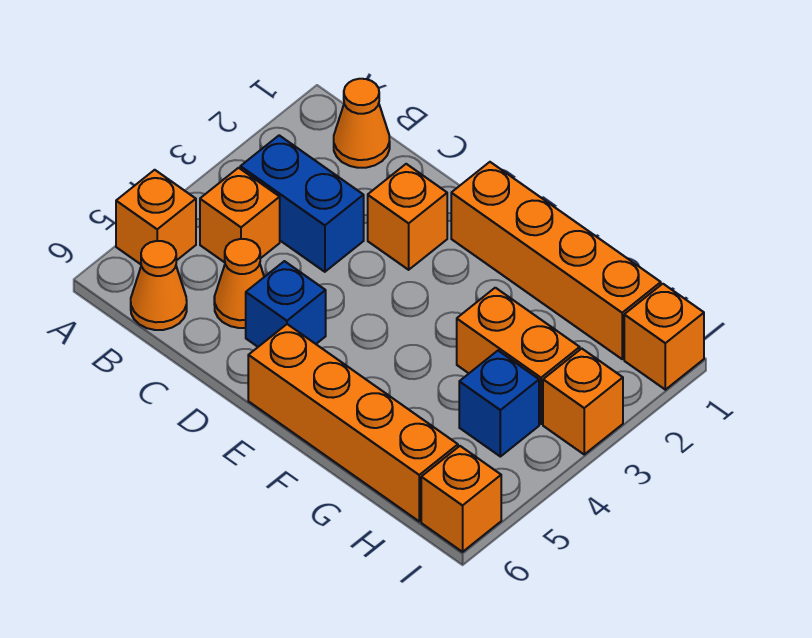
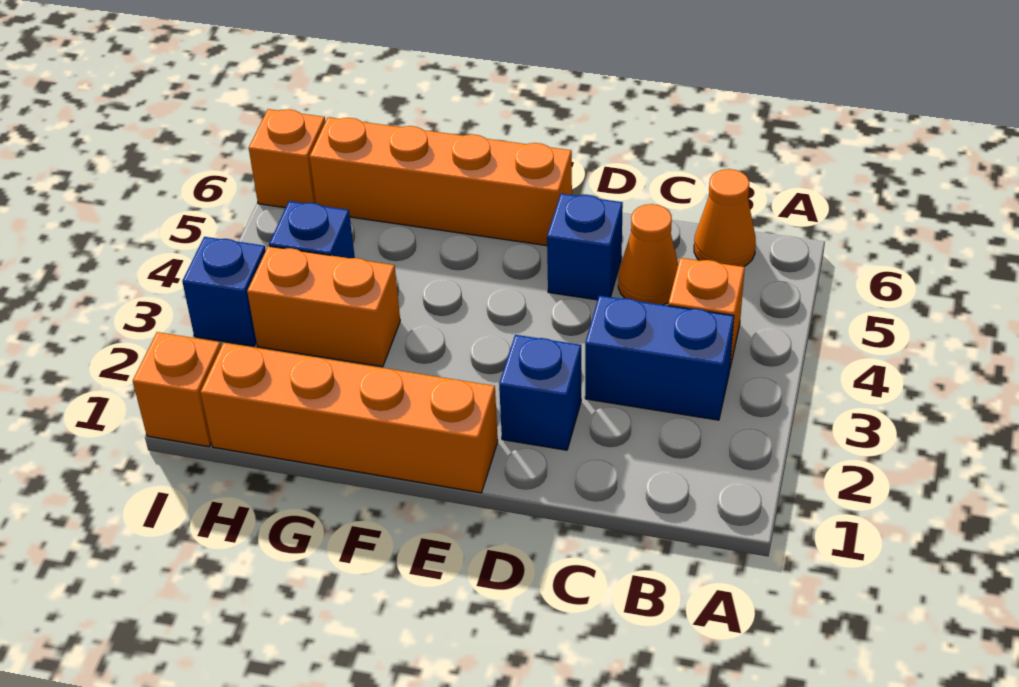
orange brick A5 level 1 -> none
orange cone B1 level 1 -> none
orange brick D2 level 1 -> blue brick D2 level 1
orange brick I3 level 1 -> blue brick I3 level 1

